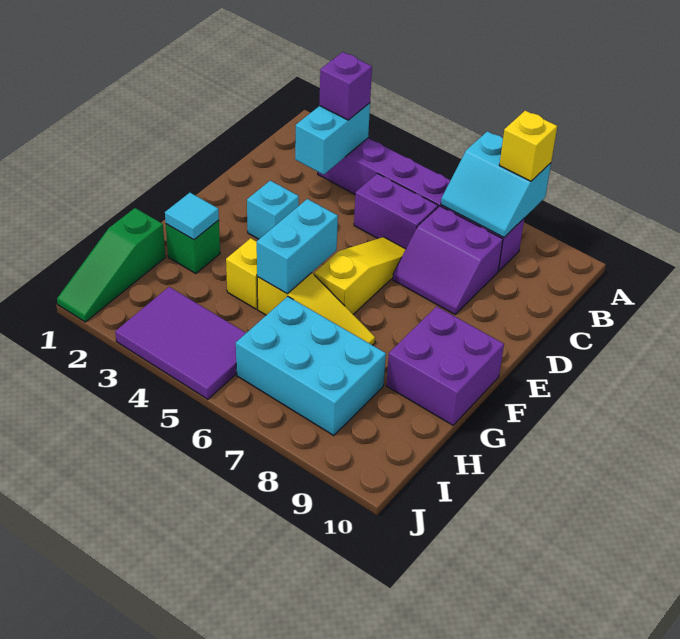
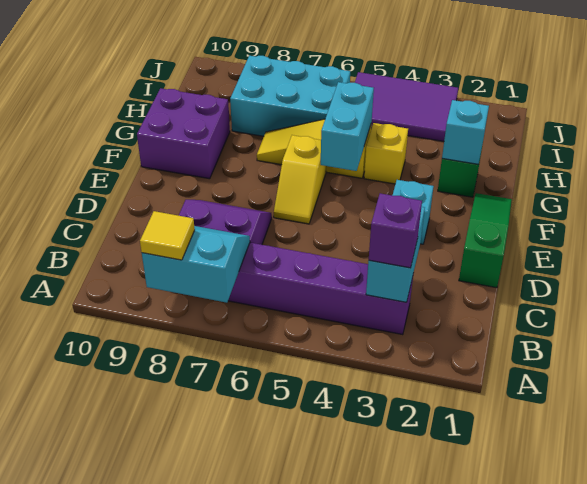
yellow brick A8 level 3 -> yellow tile A8 level 3
purple brick C5:C6 level 1 -> none
yellow slope D6:F6 level 1 top F -> yellow slope E6:F6 level 1 top F
cyan tile G2 level 2 -> cyan brick G2 level 2
green slope H1:J1 level 1 top H -> green slope D1:F1 level 1 top D

